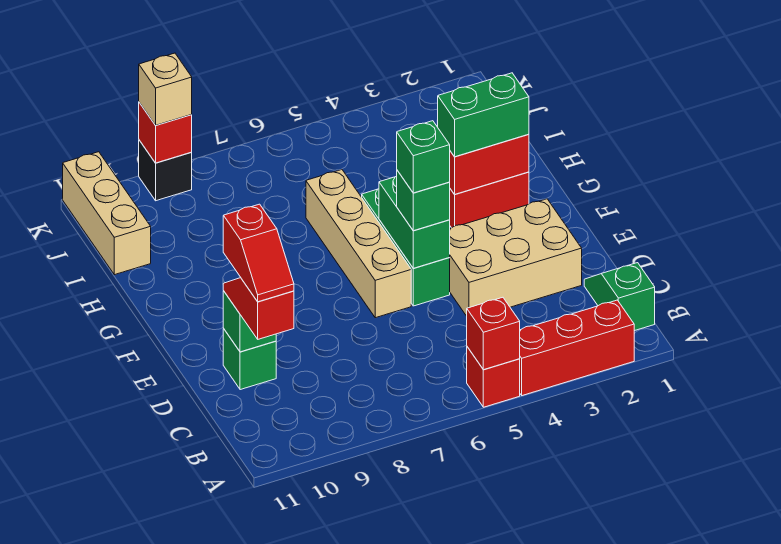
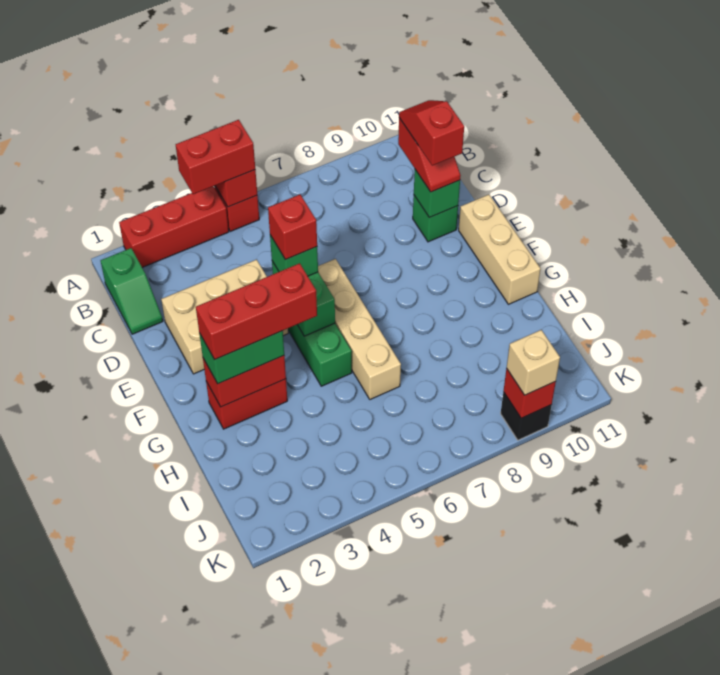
none -> red brick A4:A5 level 3
green brick E5 level 4 -> red brick E5 level 4
none -> red brick G2:G4 level 4
tan brick I11:K11 level 1 -> tan brick E11:G11 level 1

